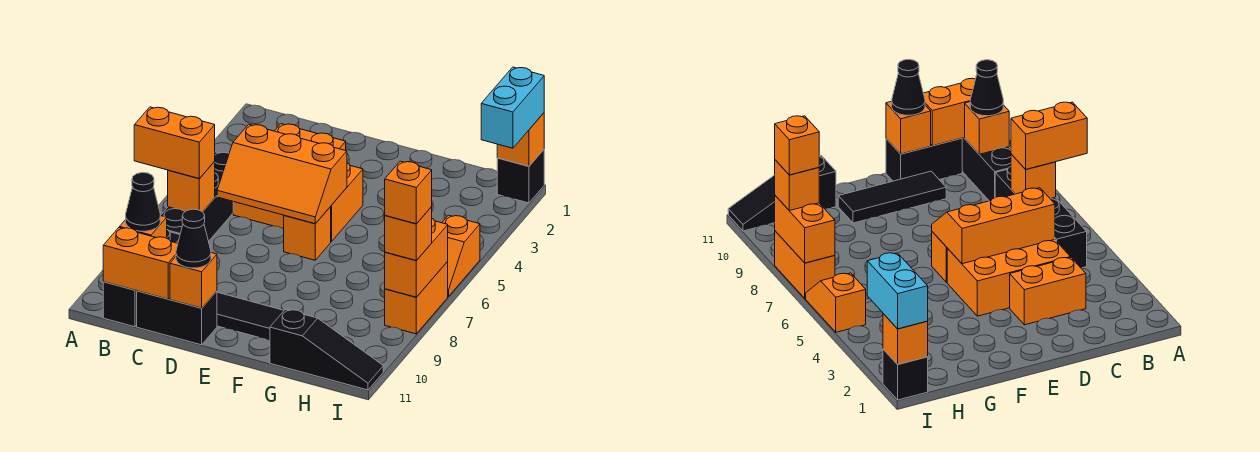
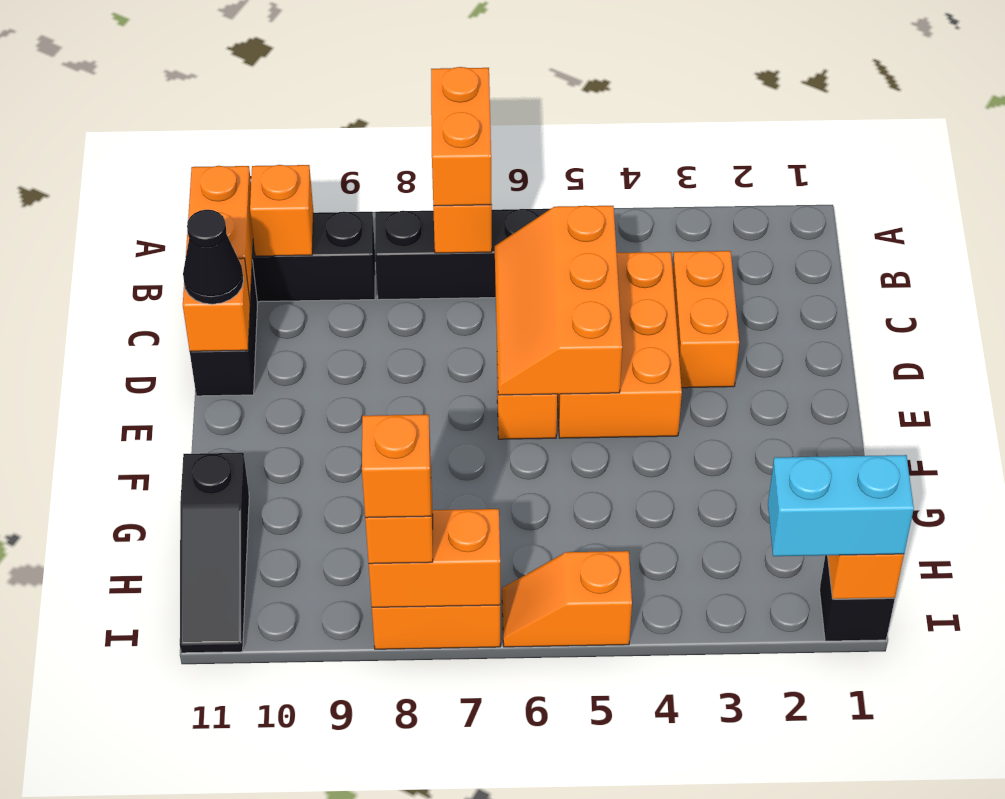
black cone B10 level 3 -> none
black tile D10:F10 level 1 -> none

